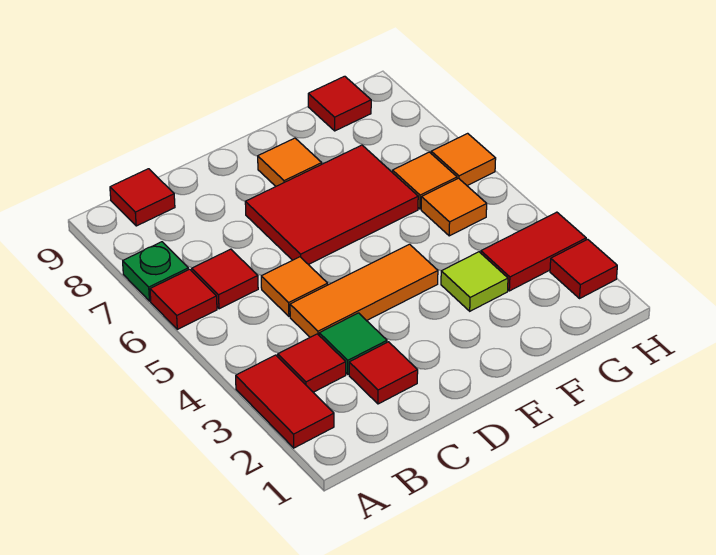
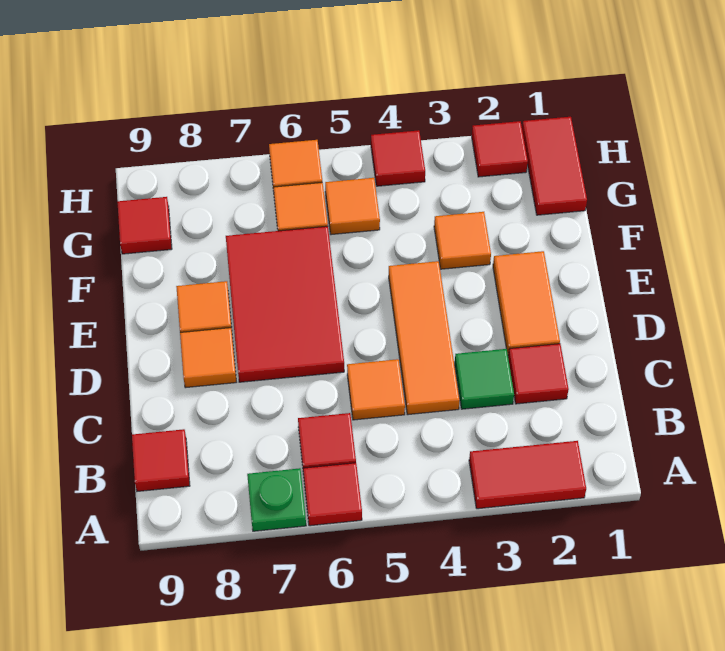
red tile B3 level 1 -> red tile H4 level 1
none -> orange tile D2:E2 level 1
none -> orange tile D8 level 1
lime tile F3 level 1 -> orange tile F3 level 1
red tile G3:H3 level 1 -> red tile G1:H1 level 1

